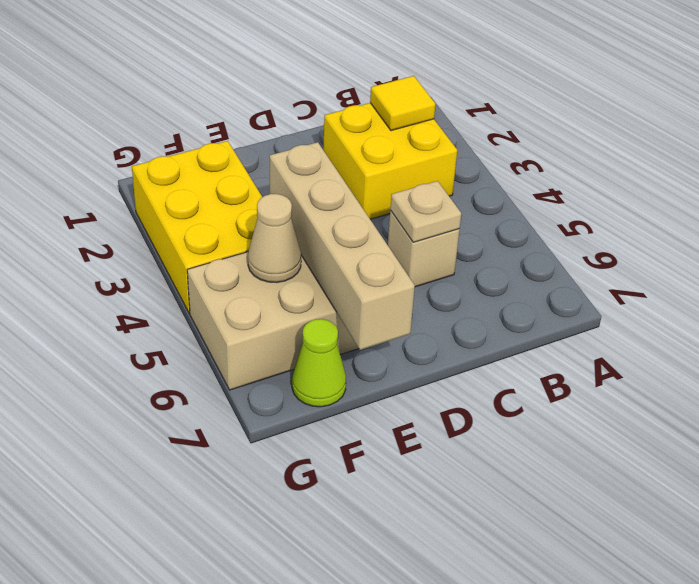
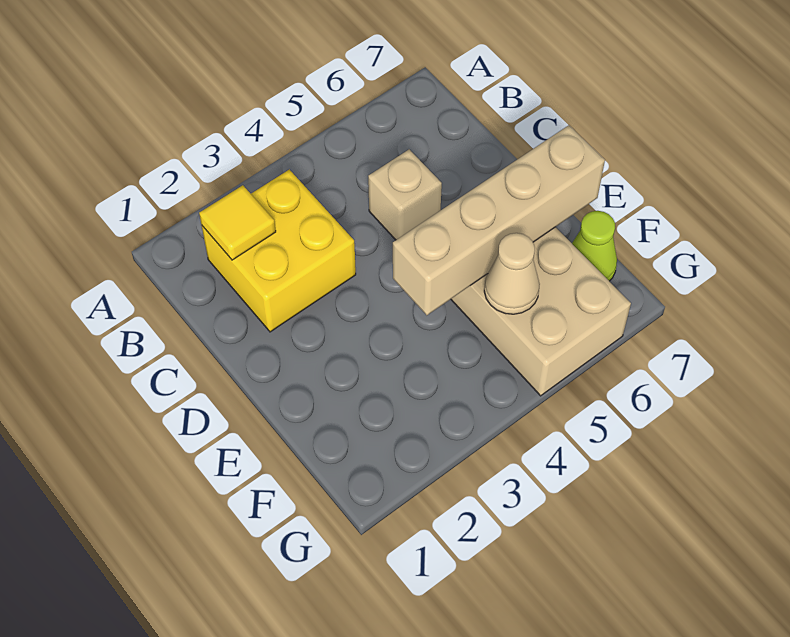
tan plate C5 level 2 -> none
yellow brick F2:G4 level 1 -> none

